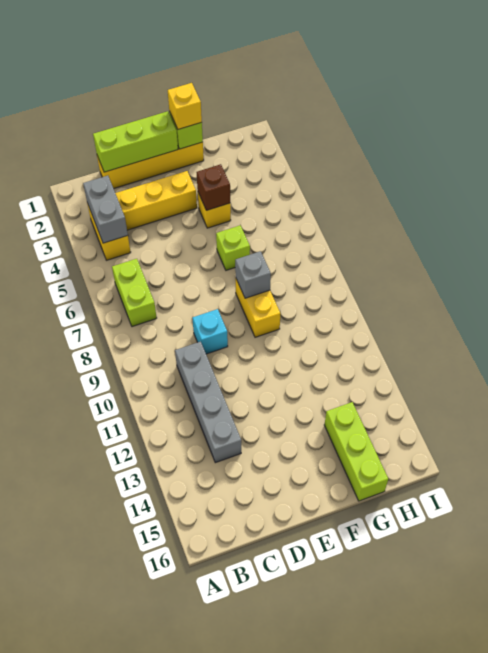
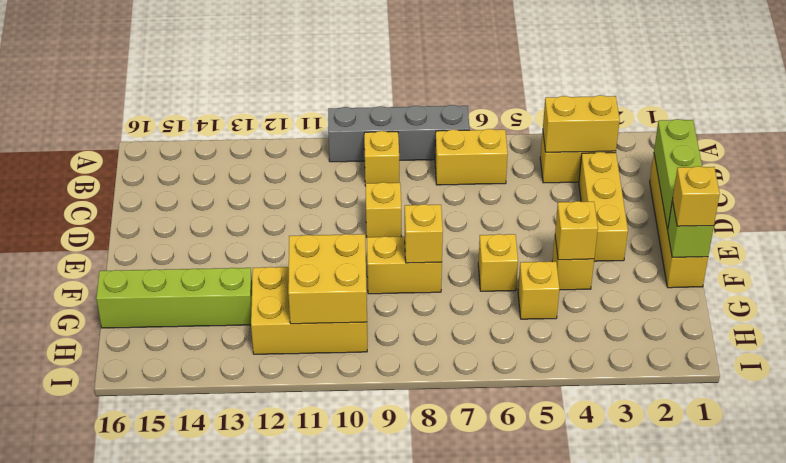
grey brick B3:B4 level 2 -> yellow brick B3:B4 level 2
lime brick B6:B7 level 1 -> yellow brick B6:B7 level 1
none -> yellow brick B9 level 1
grey brick C10:C13 level 1 -> grey brick A7:A10 level 1
cyan brick D9 level 1 -> yellow brick D9 level 1
brown brick F4 level 2 -> yellow brick F4 level 2
lime brick F6 level 1 -> yellow brick F6 level 1
grey brick F8 level 2 -> yellow brick F8 level 2
none -> yellow brick G5 level 1
none -> yellow brick G10:H12 level 1
none -> yellow brick G10:H11 level 2
lime brick G14:G16 level 1 -> lime brick G13:G16 level 1

